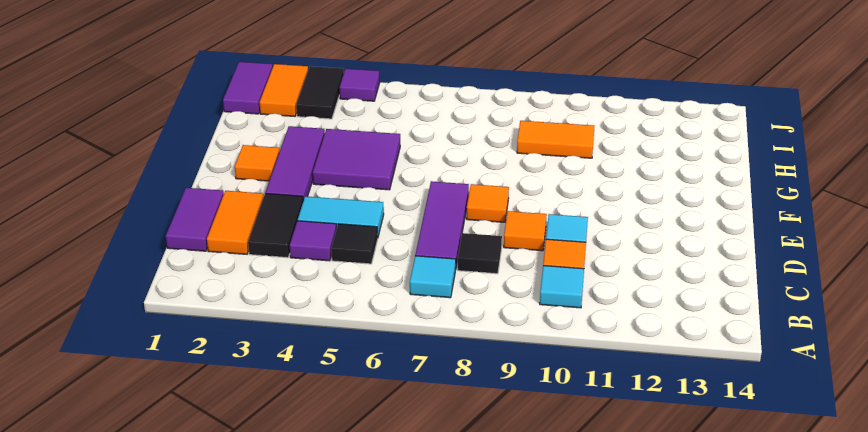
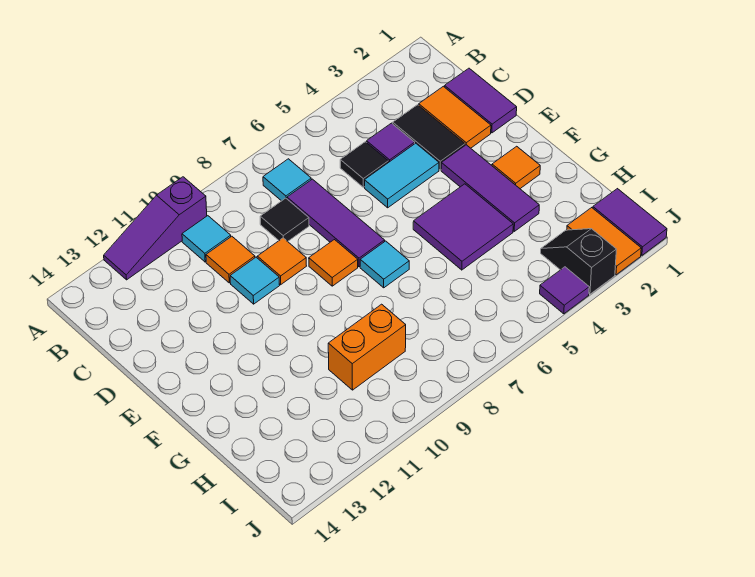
none -> purple slope A10:A12 level 1 top 10
none -> cyan tile F7 level 1
orange tile H9:H10 level 1 -> orange brick H9:H10 level 1
black tile I3:J3 level 1 -> black slope I3:J3 level 1 top J

